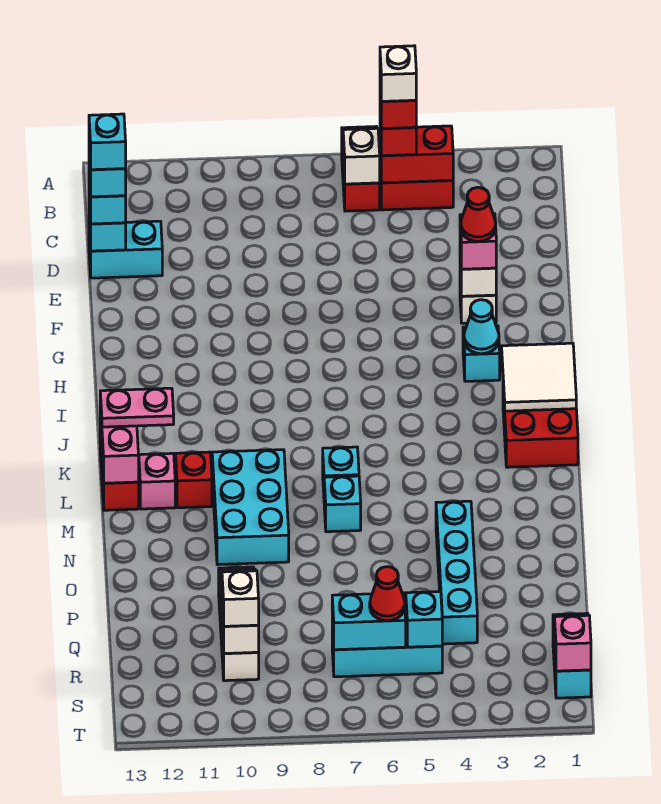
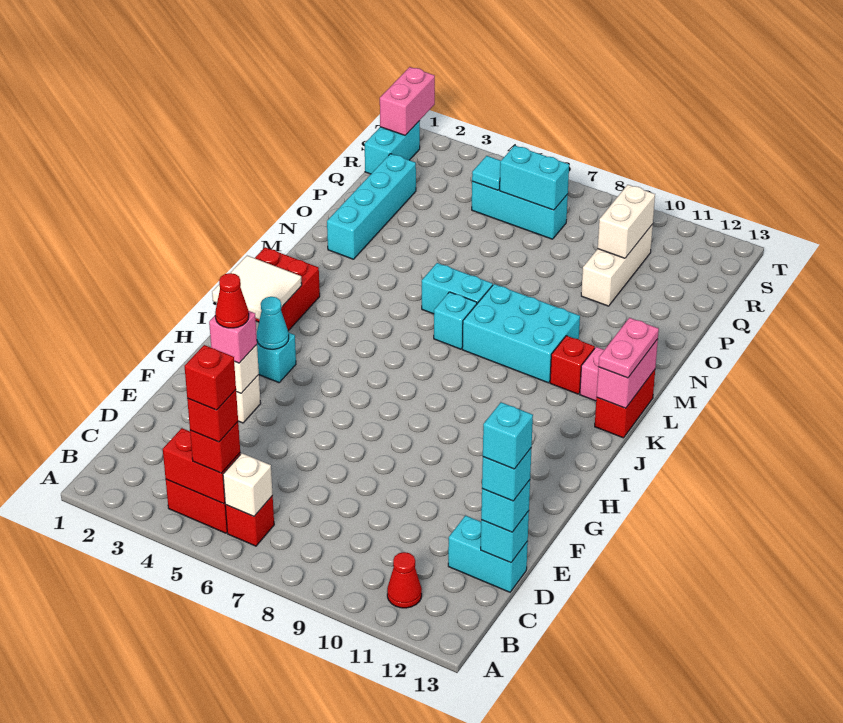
red brick A6:B6 level 1 -> red brick B6 level 1
white brick B5 level 5 -> red brick B5 level 5
pink plate K12:K13 level 3 -> pink plate K13:L13 level 3
cyan brick L9:N10 level 1 -> cyan brick L8:M10 level 1
cyan brick M7 level 1 -> cyan brick M6:M7 level 1
cyan brick N4:Q4 level 1 -> cyan brick N2:Q2 level 1
cyan brick R5 level 2 -> cyan tile R5 level 2
red cone R6 level 3 -> red cone B11 level 1
white brick R10 level 3 -> none
pink brick S1 level 2 -> pink brick S1:T1 level 2

